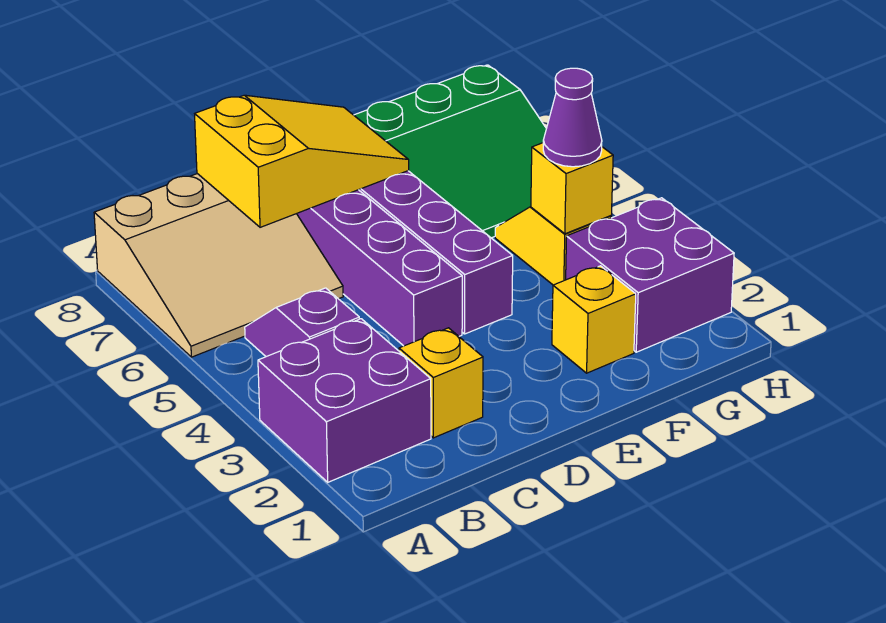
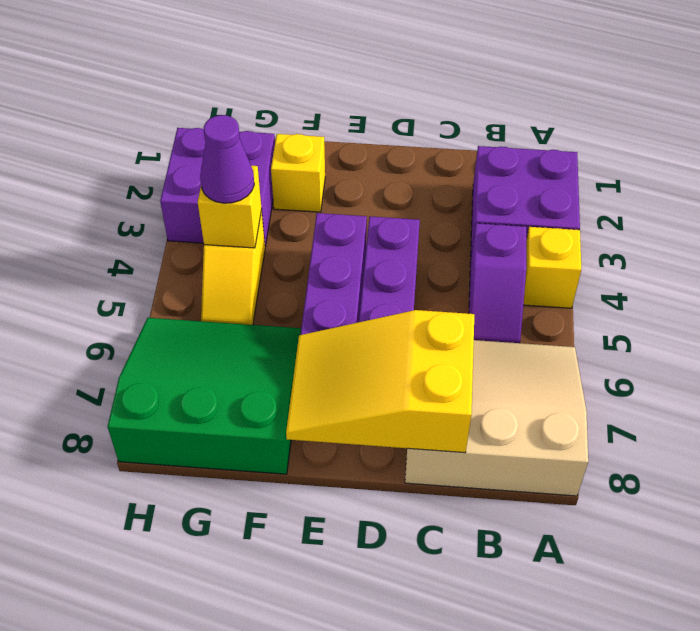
yellow brick C2 level 1 -> yellow brick A4 level 1

